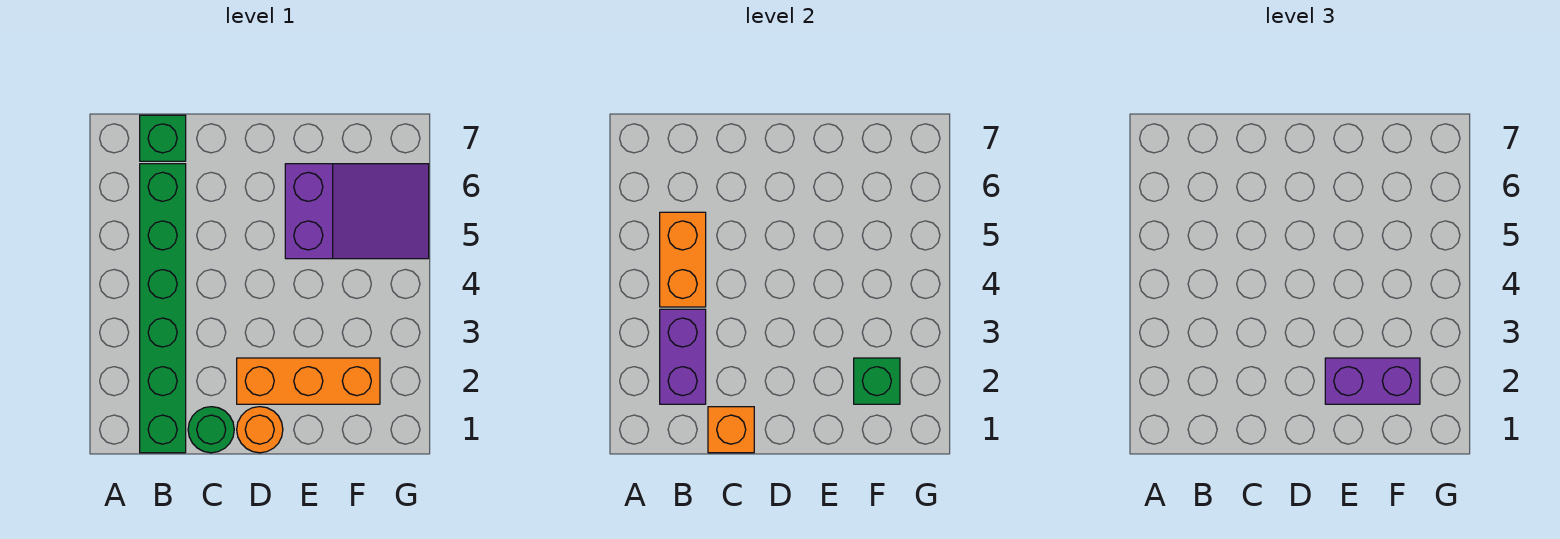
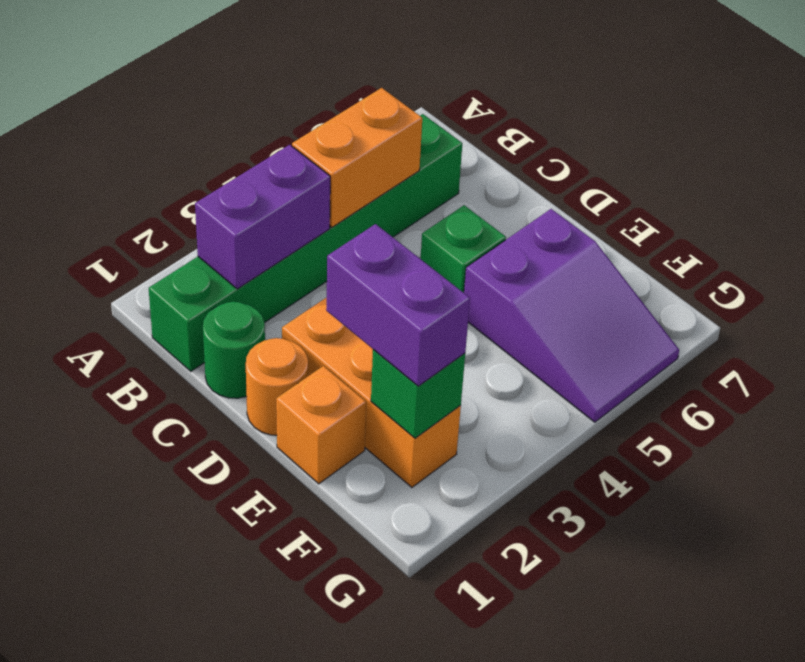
green brick B7 level 1 -> green brick D5 level 1
orange brick C1 level 2 -> orange brick E1 level 1

